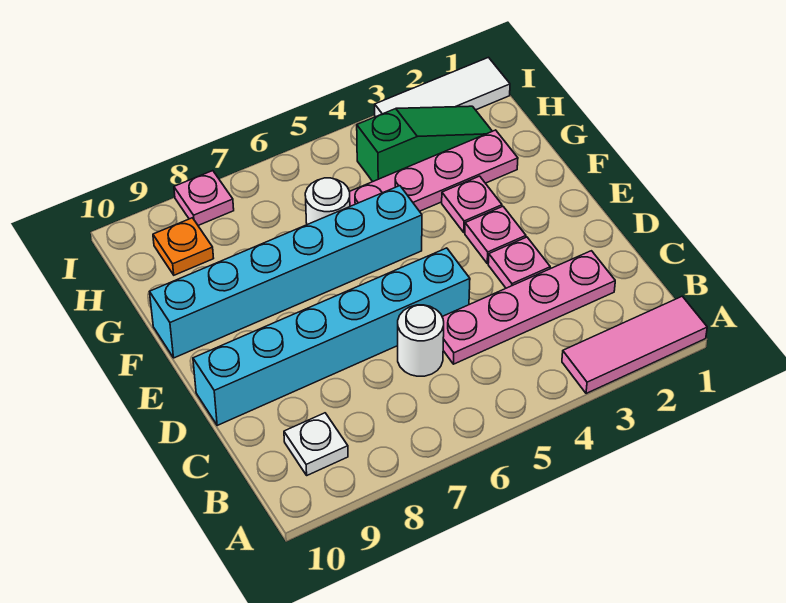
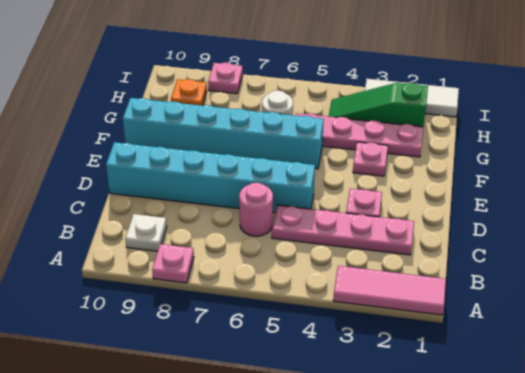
white round brick C6 level 1 -> pink round brick C6 level 1
pink plate E3 level 1 -> pink plate A8 level 1
green slope H2:H4 level 1 top 4 -> green slope H2:H4 level 1 top 2

